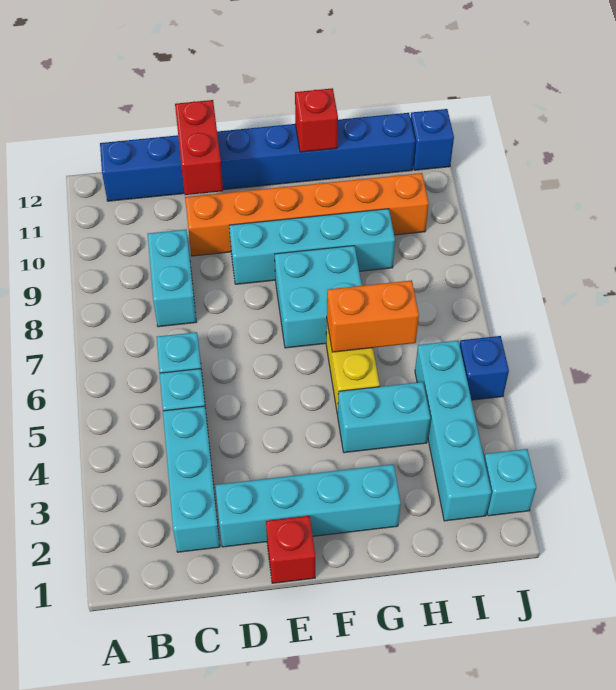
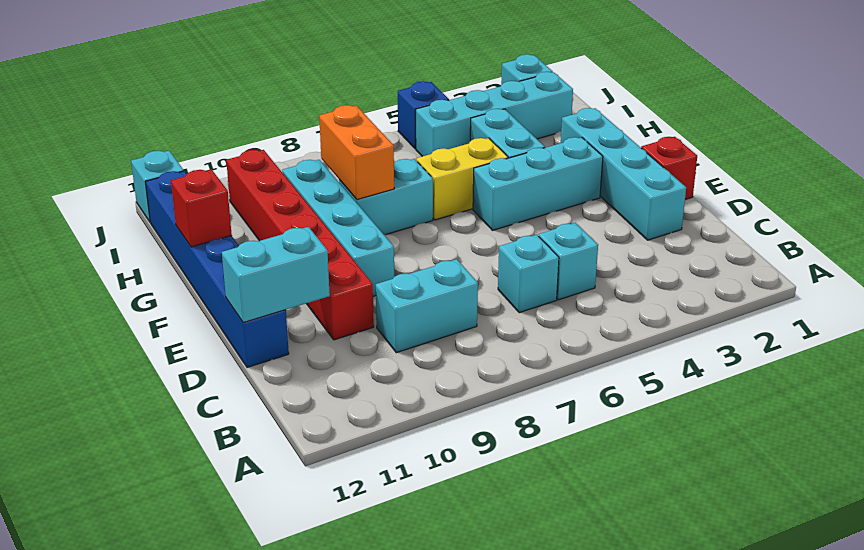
blue brick B12:I12 level 1 -> blue brick D12:I12 level 1
cyan brick C2:C4 level 1 -> cyan brick F3:F5 level 1
orange brick D10:I10 level 1 -> red brick D10:I10 level 1
red brick D11:D12 level 2 -> cyan brick D11:D12 level 2
cyan brick F7:G8 level 1 -> cyan brick G7:G8 level 1
orange brick G6:H6 level 2 -> orange brick G8:H8 level 2
blue brick J12 level 1 -> cyan brick J12 level 1

